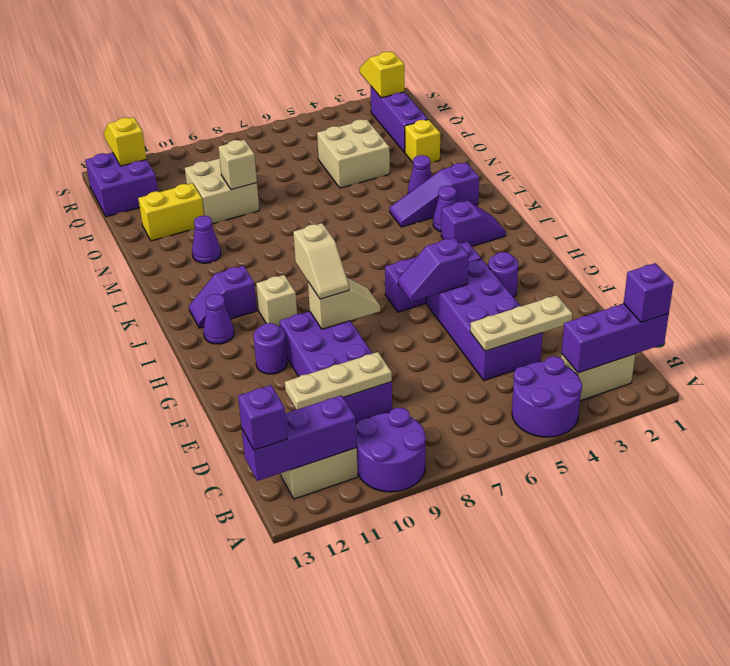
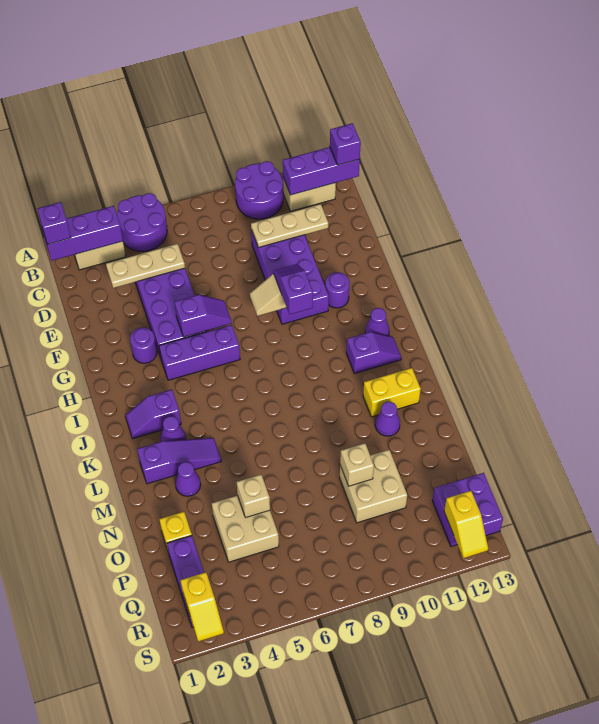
tan slope G9:H9 level 3 top H -> purple slope G9:H9 level 3 top H
tan brick I10 level 1 -> tan brick O5 level 2
yellow brick O11:O12 level 1 -> yellow brick L11:L12 level 1

